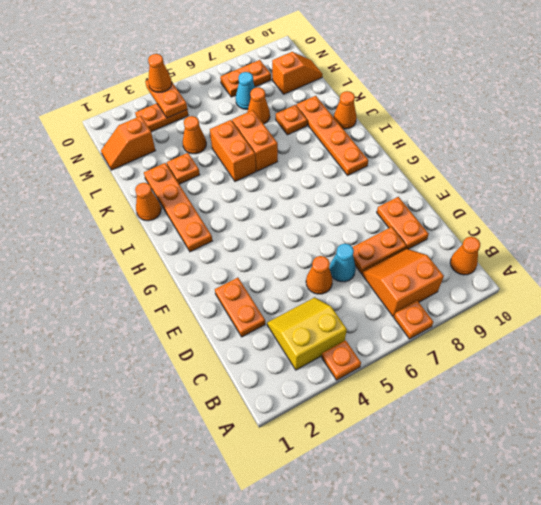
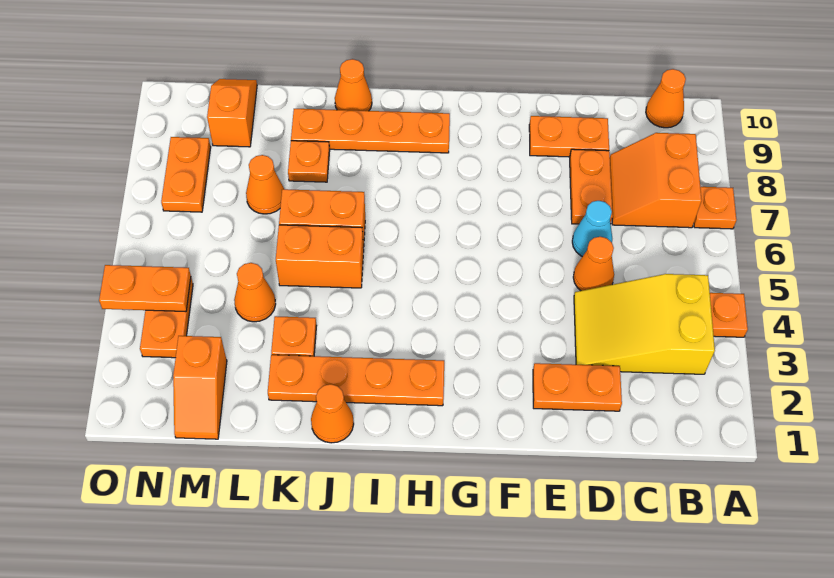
yellow slope B3:C4 level 1 top B -> yellow slope B3:D4 level 1 top B
cyan cone M7 level 1 -> none
orange cone O4 level 3 -> none

